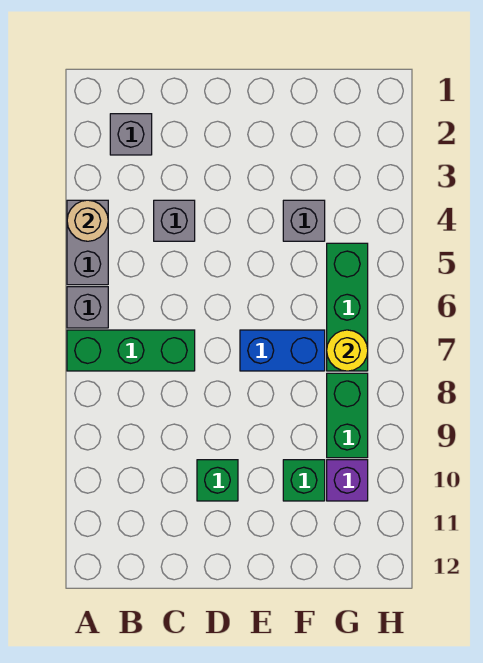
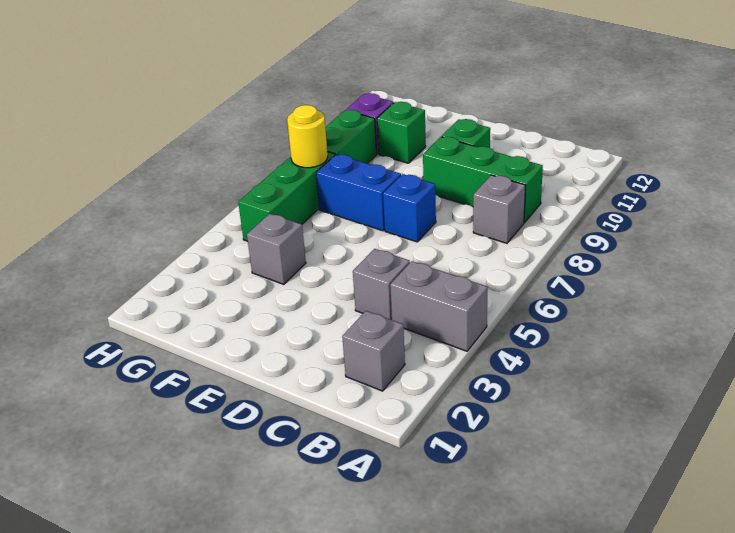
grey brick A4:A5 level 1 -> grey brick A4:B4 level 1
tan round brick A4 level 2 -> none
grey brick A6 level 1 -> grey brick B8 level 1
green brick A7:C7 level 1 -> green brick B9:D9 level 1
none -> blue brick D7 level 1

